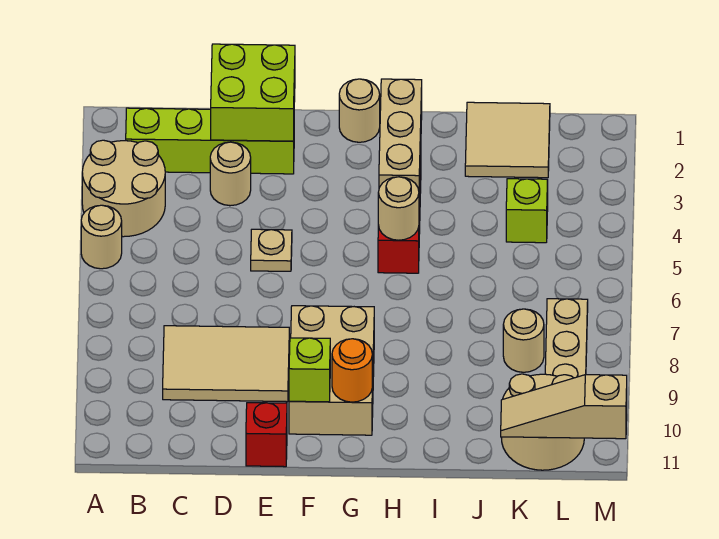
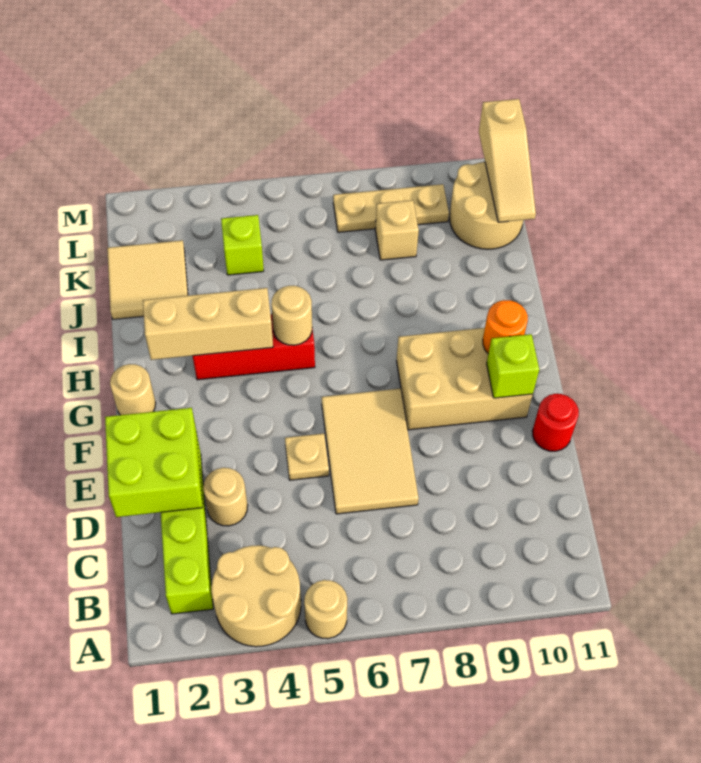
tan tile C8:E9 level 1 -> tan tile D6:F7 level 1
red brick E11 level 1 -> red round brick E11 level 1
tan round brick K8 level 1 -> tan brick K8 level 1

